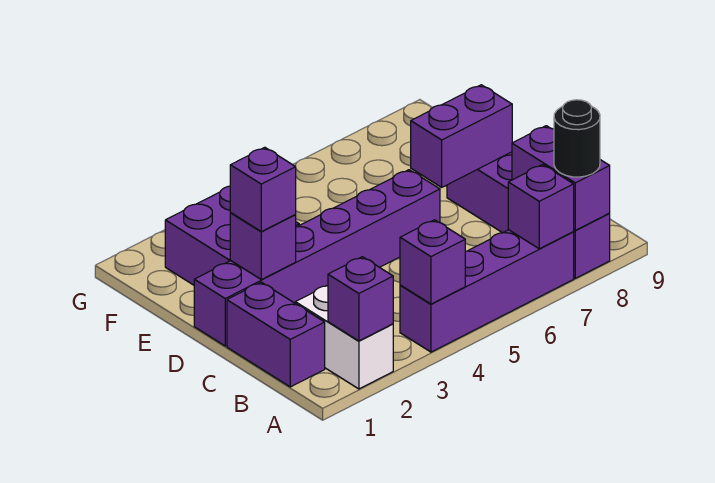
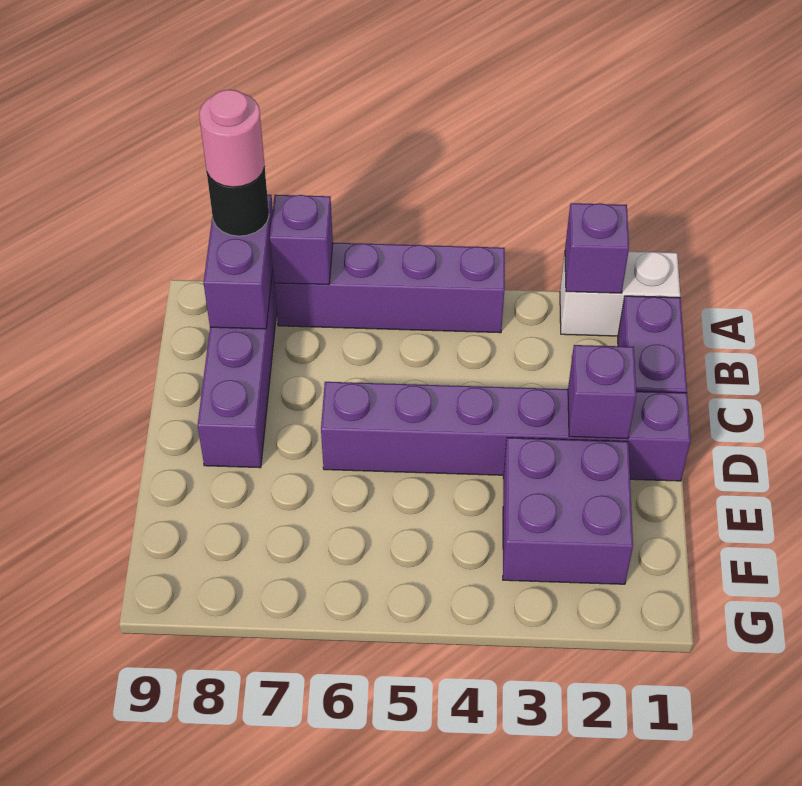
white brick A2:B2 level 1 -> white brick A1:A2 level 1
purple brick A4 level 2 -> none
none -> pink round brick A8 level 4
purple brick D2 level 3 -> none
purple brick D7:D8 level 2 -> none

